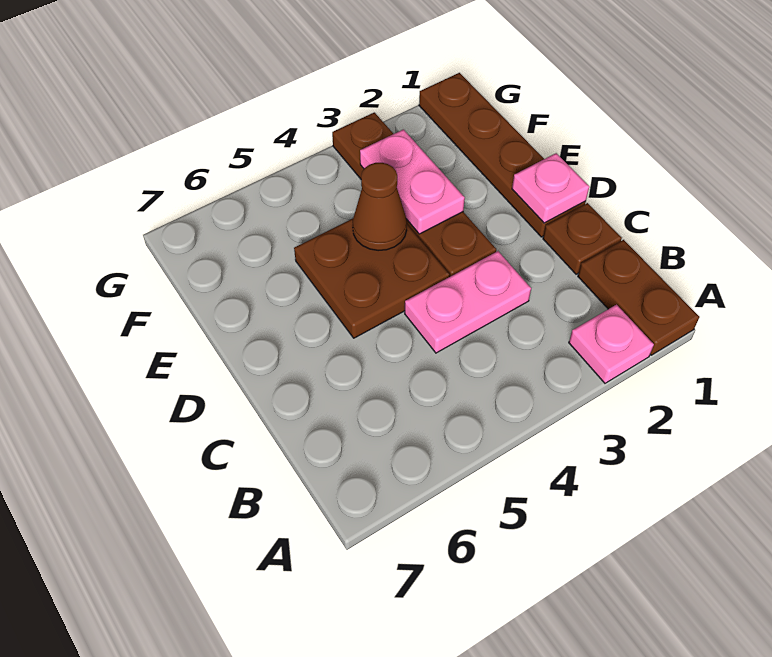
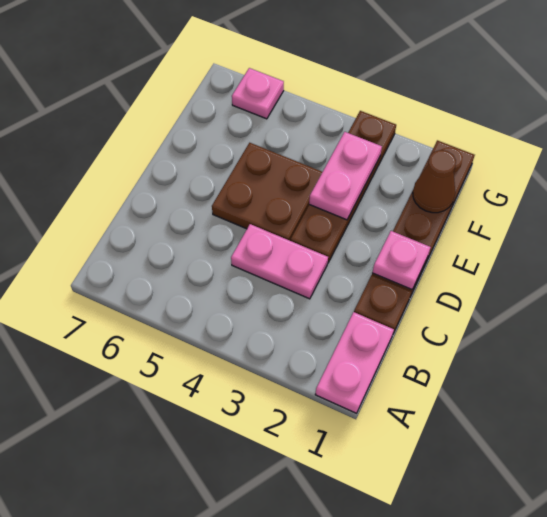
brown plate A1:B1 level 1 -> pink plate A1:B1 level 1
pink plate A2 level 1 -> pink plate G6 level 1
brown cone E4 level 2 -> brown cone F1 level 2

